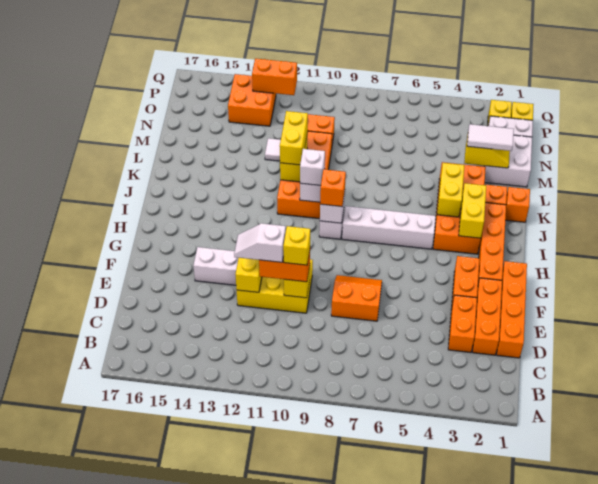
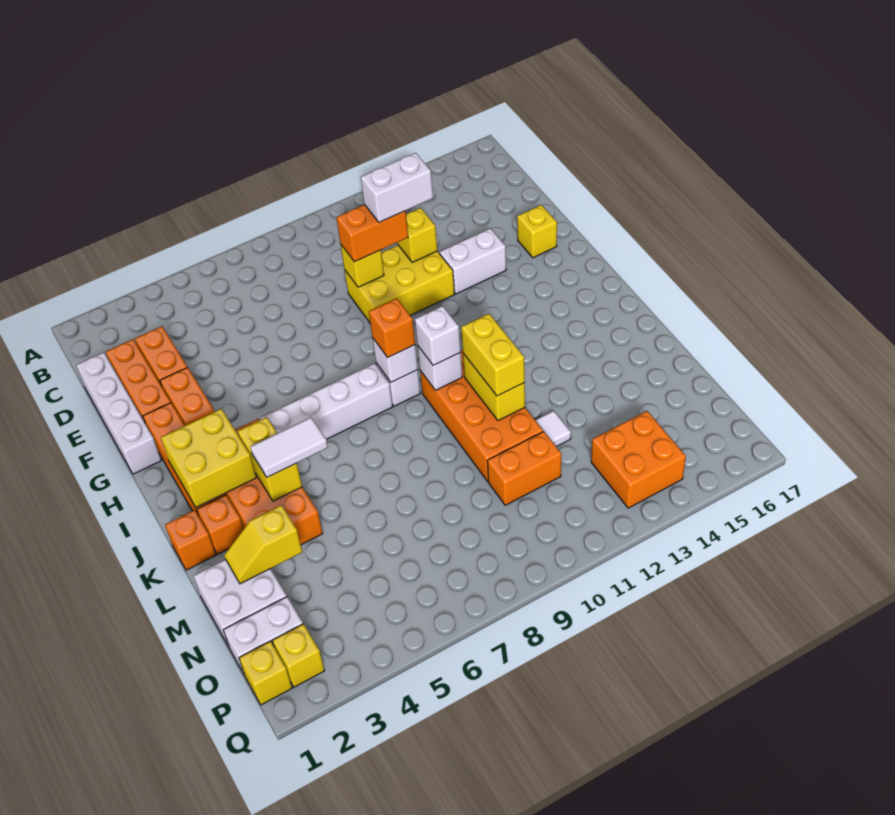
orange brick D1:G1 level 1 -> white brick D1:G1 level 1
orange slope E7:F8 level 1 top E -> none
yellow brick E10 level 4 -> yellow brick F16 level 1
white slope E11:E12 level 4 top 11 -> white brick E11:E12 level 4
yellow brick I3:J3 level 2 -> yellow brick I2:J3 level 2
white tile M2:M3 level 3 -> white tile K4:K5 level 3
orange brick P12:P13 level 2 -> none

